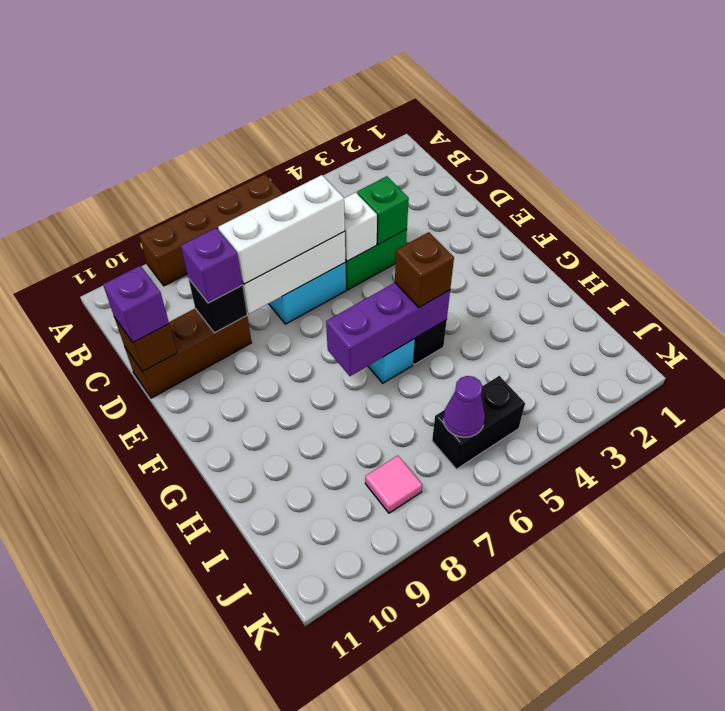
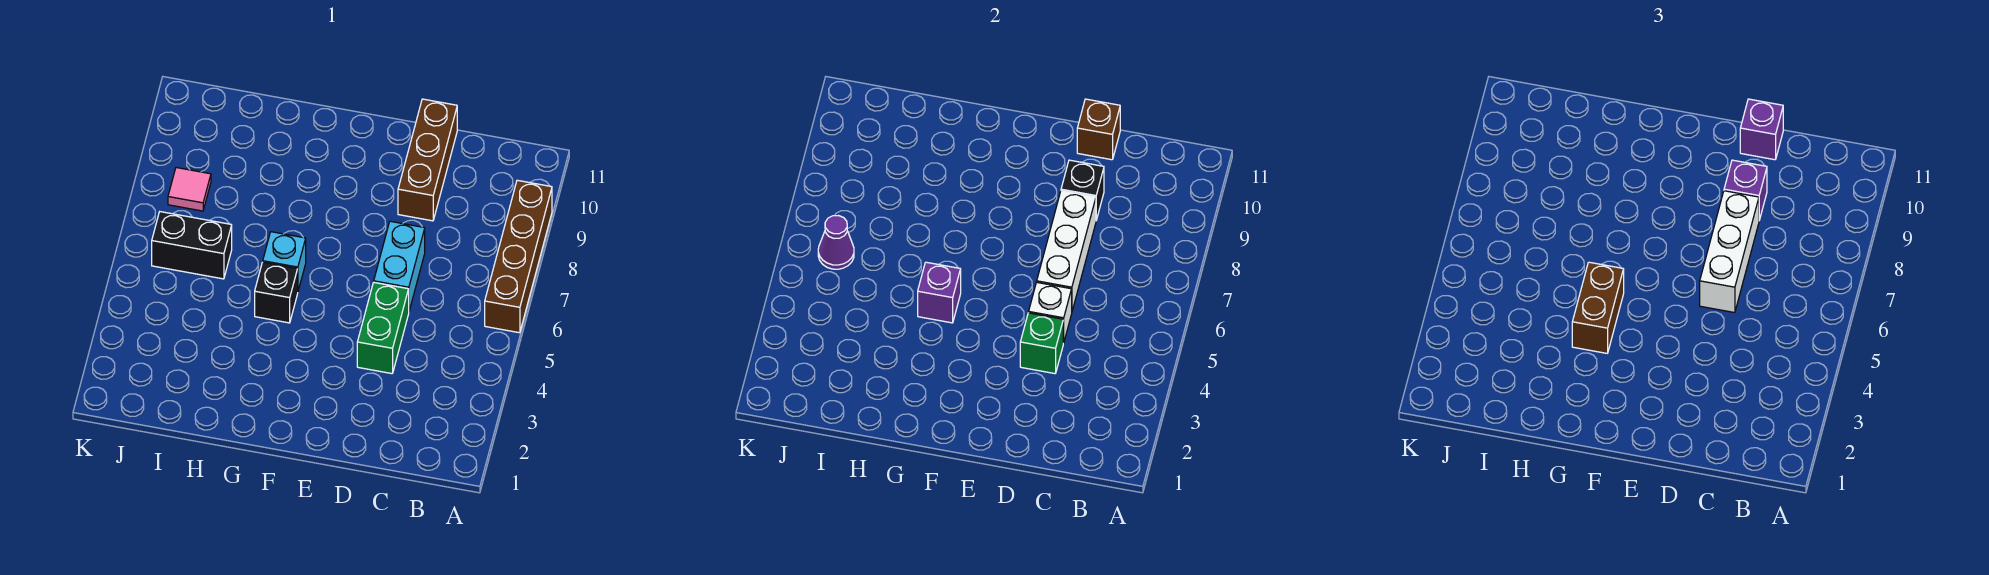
purple brick G5:G7 level 2 -> purple brick G5 level 2
brown brick G5 level 3 -> brown brick G4:G5 level 3
black brick J5:J6 level 1 -> black brick I6:J6 level 1

